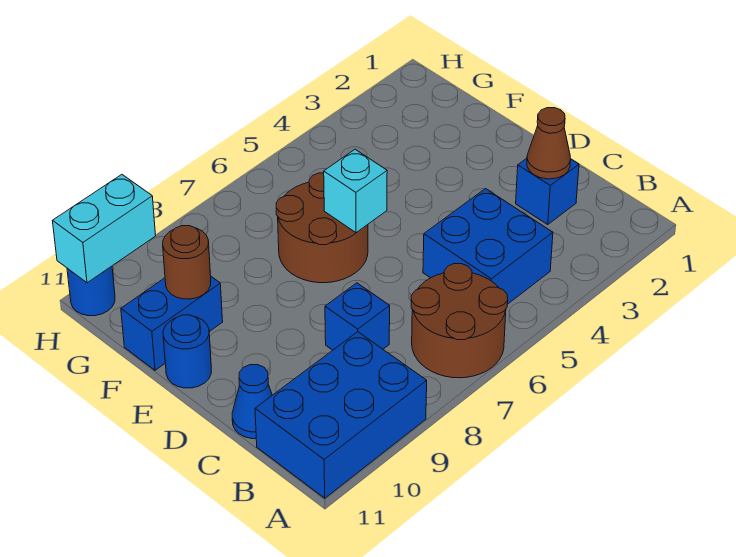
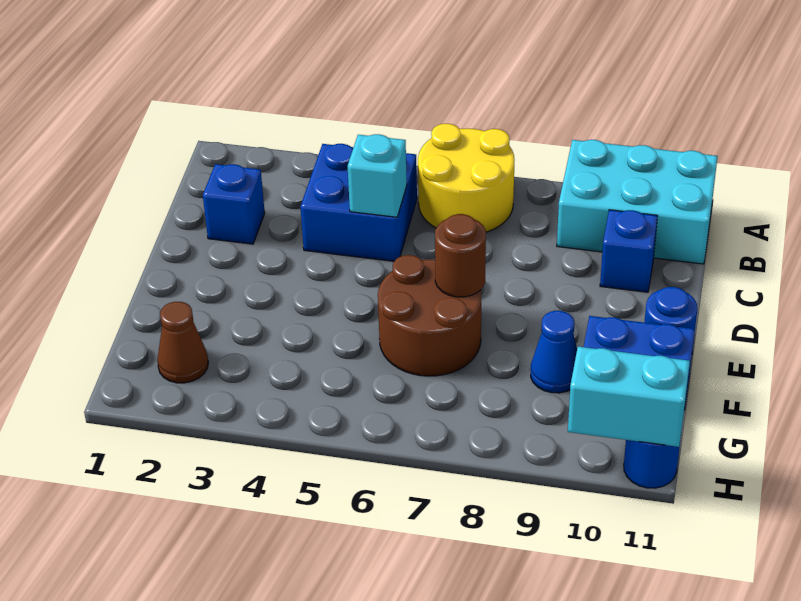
brown round brick A6:B7 level 1 -> yellow round brick A6:B7 level 1
blue brick A9:B11 level 1 -> cyan brick A9:B11 level 1
brown cone C2 level 2 -> brown cone G2 level 1
blue brick C8 level 1 -> blue brick C10 level 1
blue cone C11 level 1 -> blue cone F9 level 1
cyan brick E6 level 2 -> cyan brick C5 level 2
brown round brick F10 level 2 -> brown round brick E7 level 2

